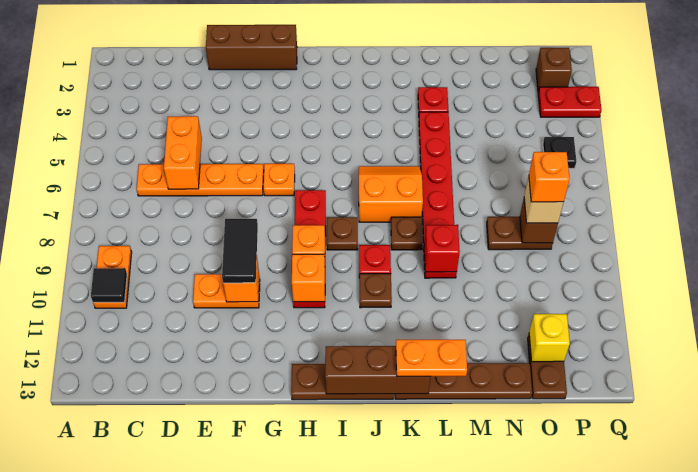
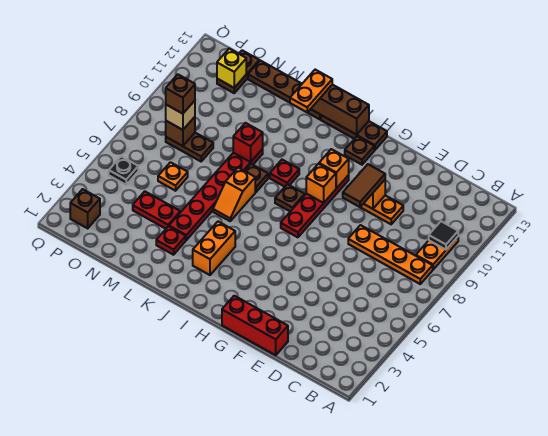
orange plate C6:F6 level 1 -> orange plate B8:E8 level 1
orange brick D5:D6 level 2 -> orange brick J3:J4 level 1
brown brick E1:G1 level 1 -> red brick E1:G1 level 1
black tile F9:F10 level 3 -> brown tile F9:F10 level 3
orange plate G6 level 1 -> orange plate N6 level 1
orange slope J6:K7 level 1 top 7 -> orange slope K6:K7 level 1 top 7
brown plate J10 level 1 -> brown plate H12 level 1
orange plate K13:L13 level 3 -> orange plate K12:K13 level 3
orange brick O8 level 4 -> brown brick O8 level 4
red plate P3:Q3 level 1 -> red plate M4:N4 level 1

